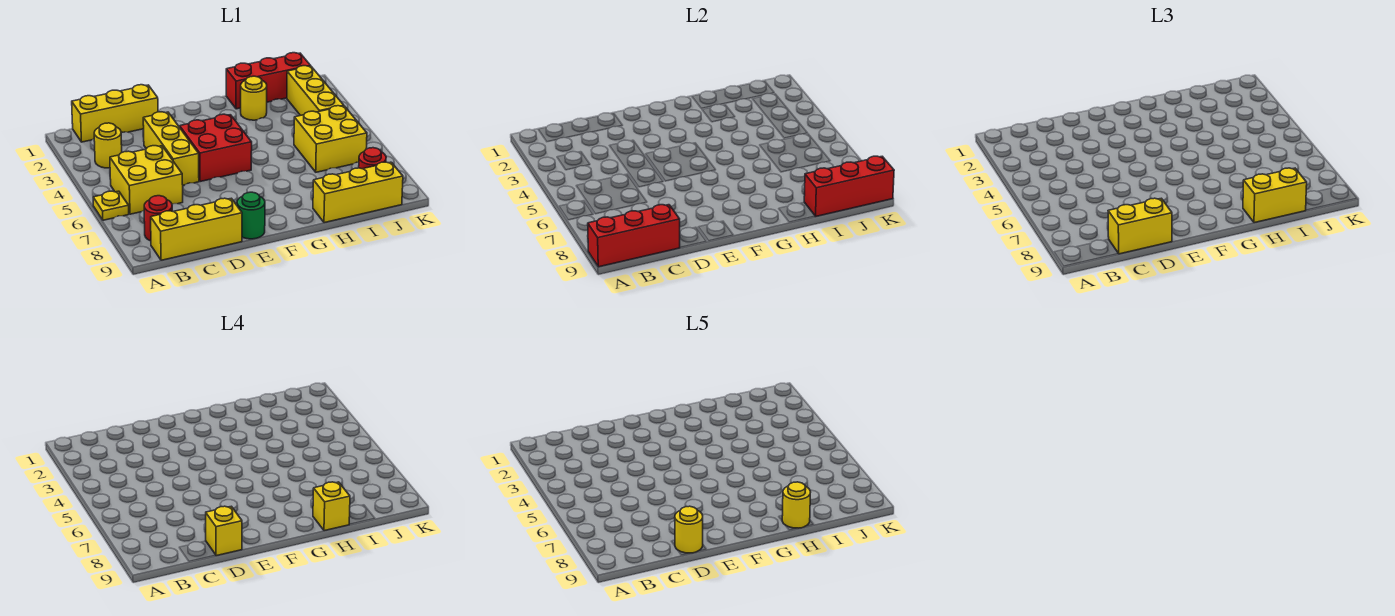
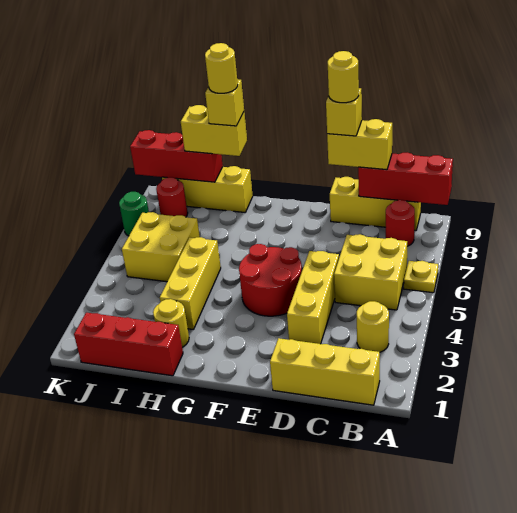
red brick E4:F5 level 1 -> red round brick E4:F5 level 1
green round brick E9 level 1 -> green round brick K7 level 1
yellow brick J2:J4 level 1 -> yellow brick H3:H5 level 1

